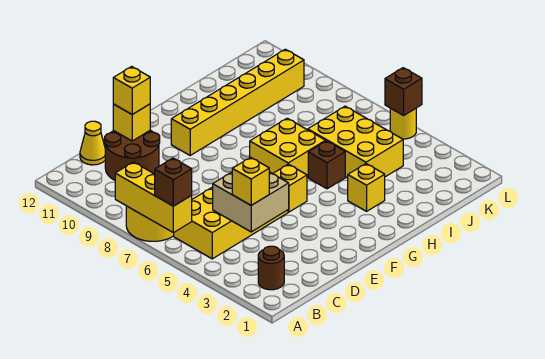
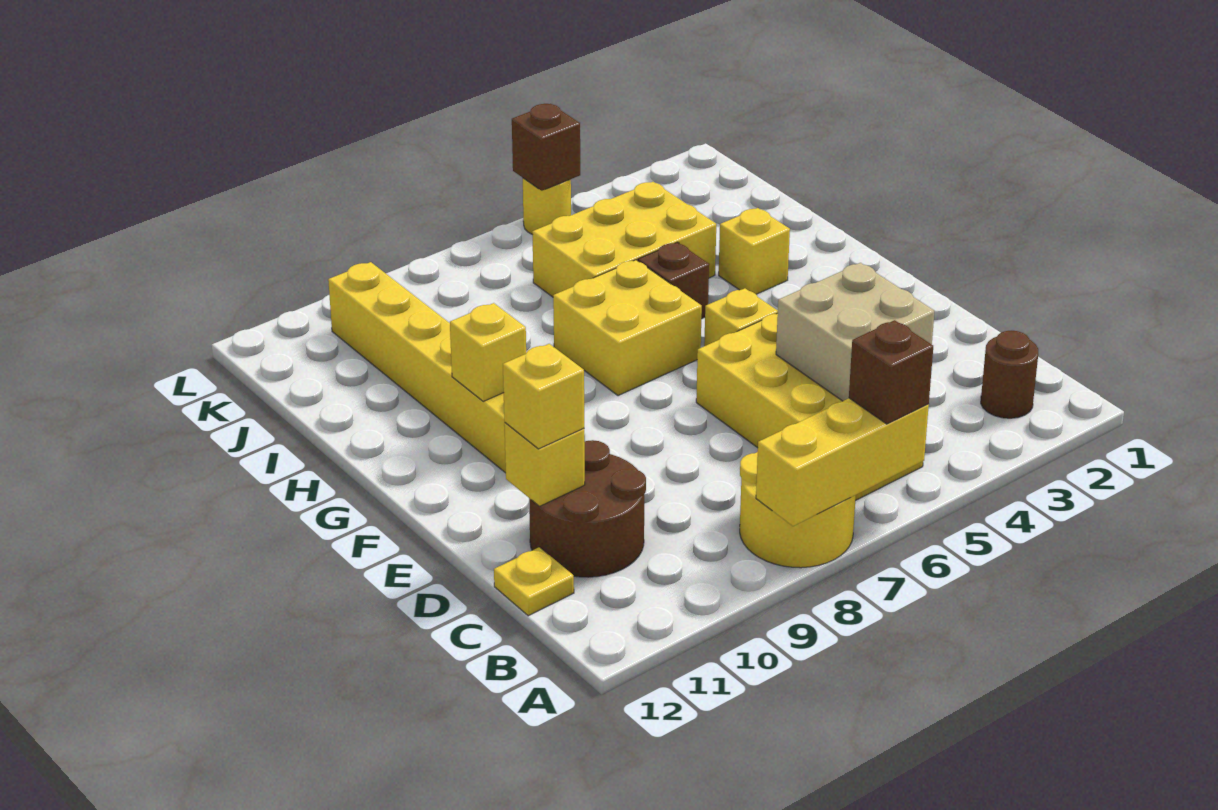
yellow brick C4 level 3 -> yellow brick G10 level 2
yellow cone C12 level 1 -> yellow plate C12 level 1

